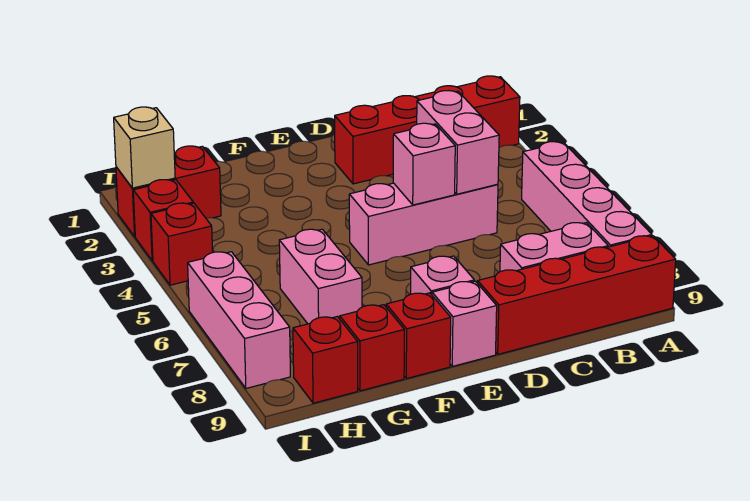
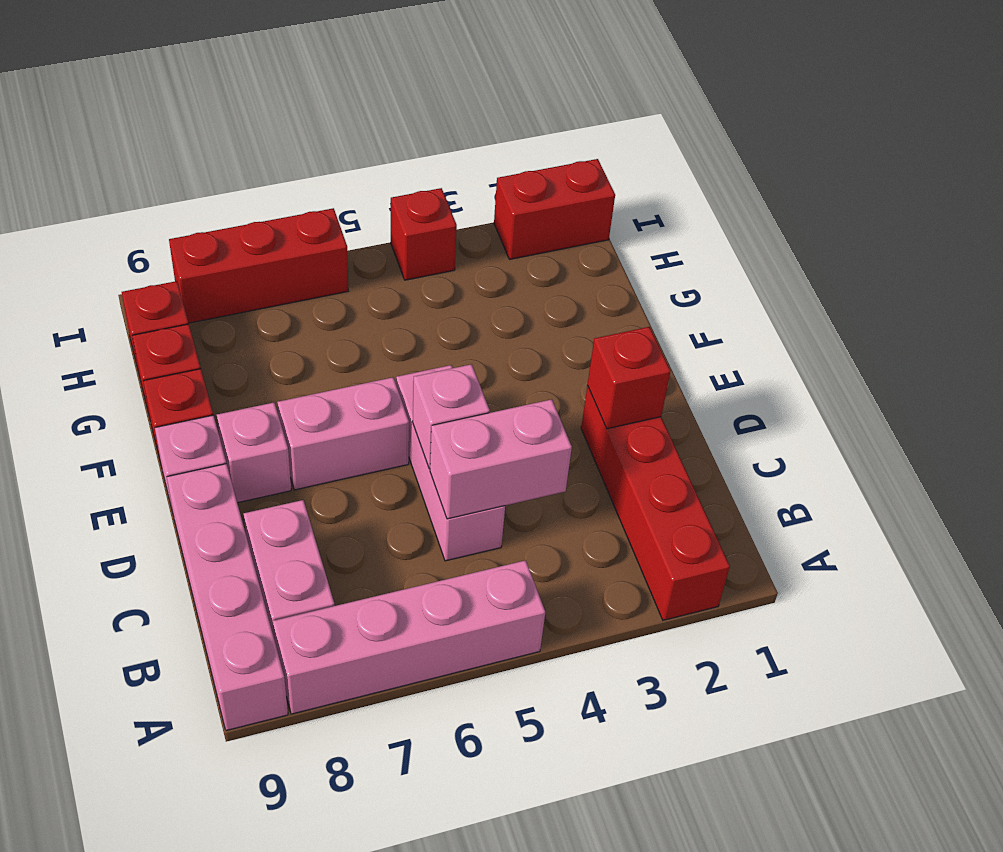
red brick A9:D9 level 1 -> pink brick A9:D9 level 1
pink brick G6:G7 level 1 -> pink brick E6:E7 level 1
red brick H2:I2 level 1 -> red brick I1:I2 level 1
tan brick I2 level 2 -> none
red brick I3 level 1 -> red brick D2 level 2
pink brick I6:I8 level 1 -> red brick I6:I8 level 1

